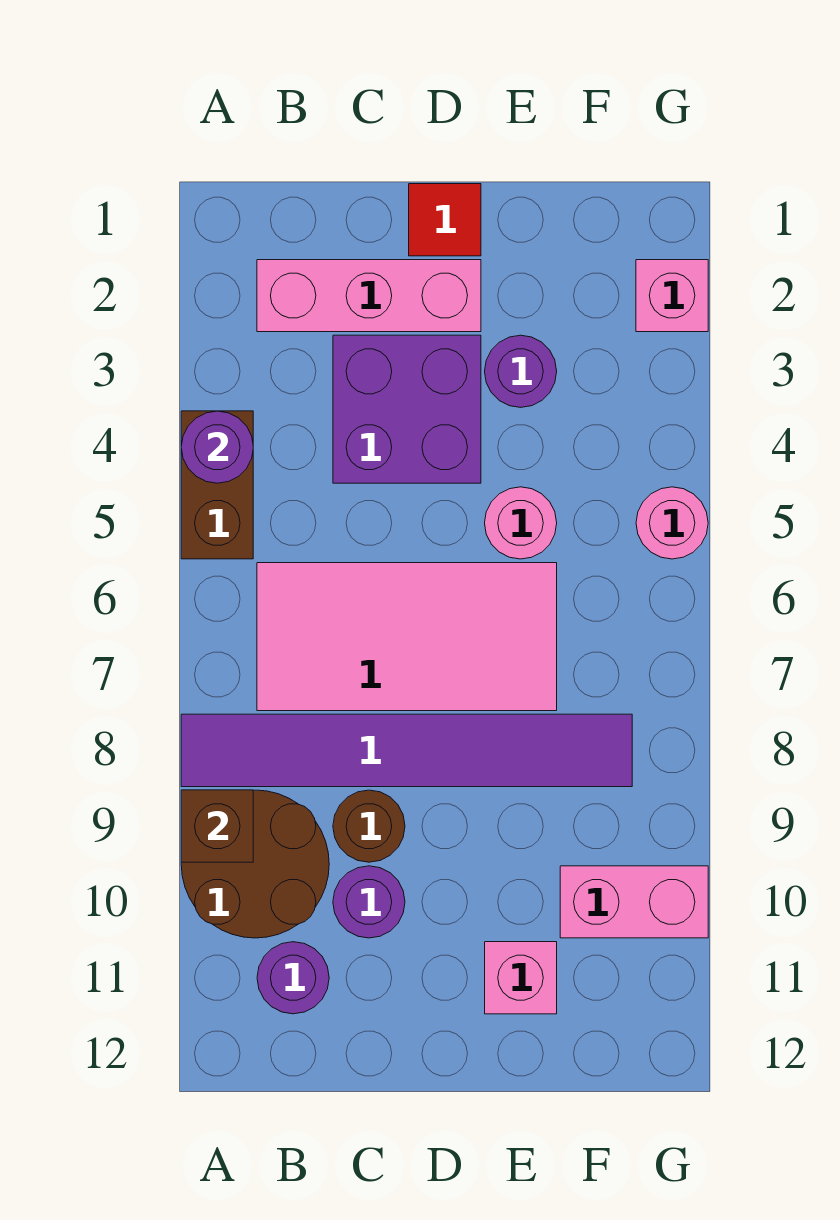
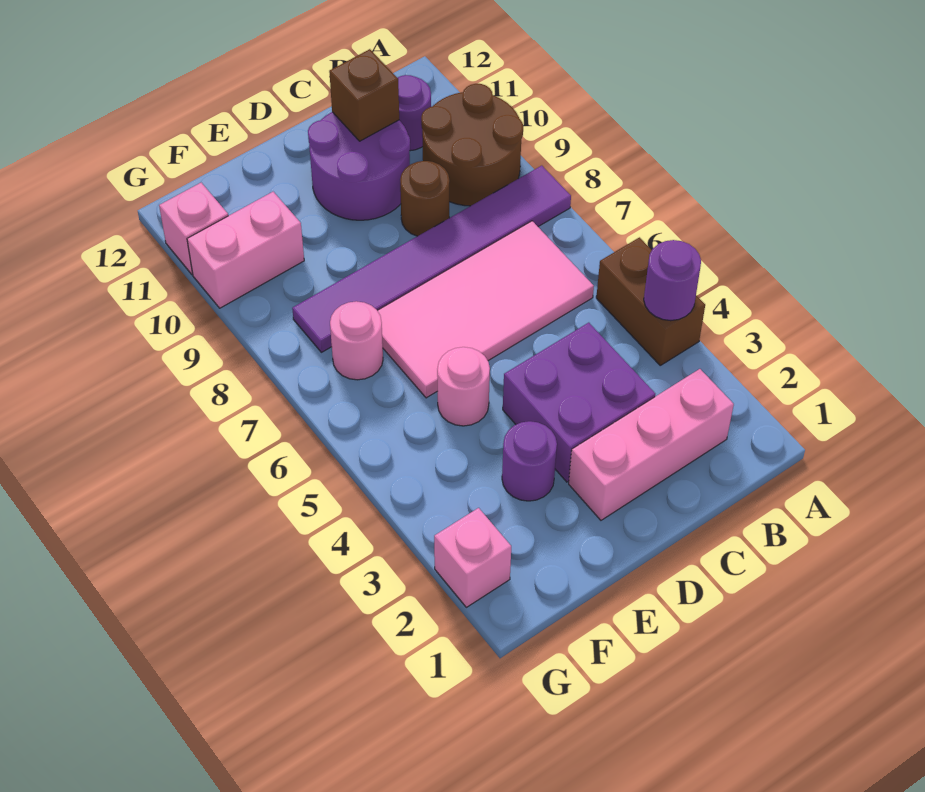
brown brick A9 level 2 -> brown brick C11 level 2
purple round brick C10 level 1 -> purple round brick C10:D11 level 1
red tile D1 level 1 -> none
pink brick E11 level 1 -> pink brick G11 level 1
pink round brick G5 level 1 -> pink round brick F7 level 1

